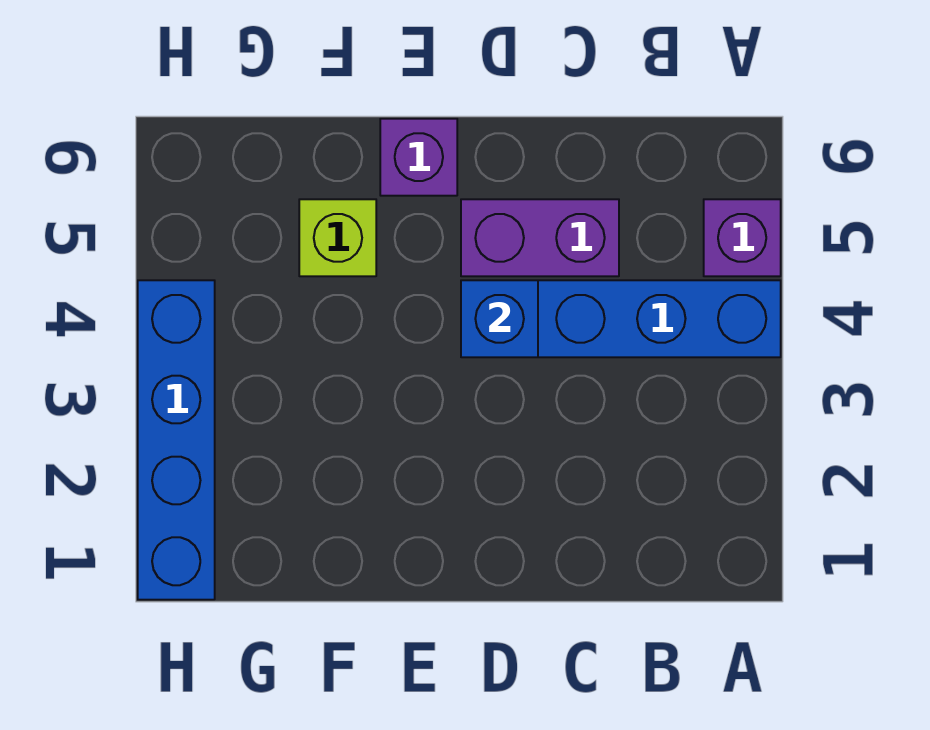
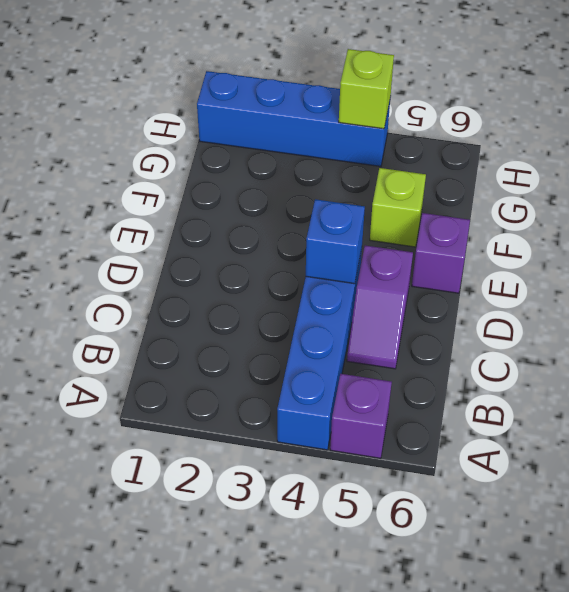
purple brick C5:D5 level 1 -> purple slope C5:D5 level 1 top D
none -> lime brick H4 level 2

